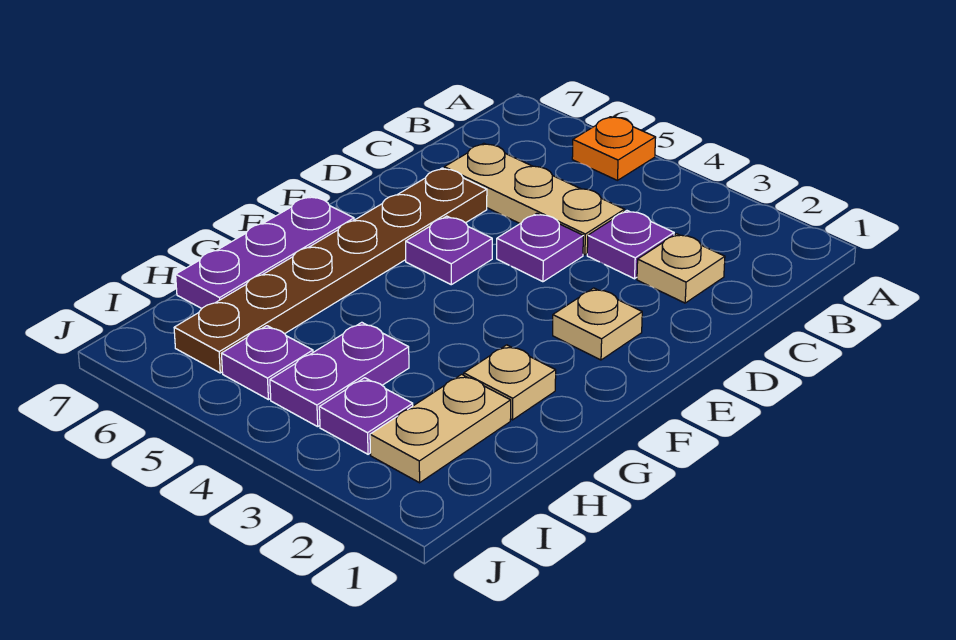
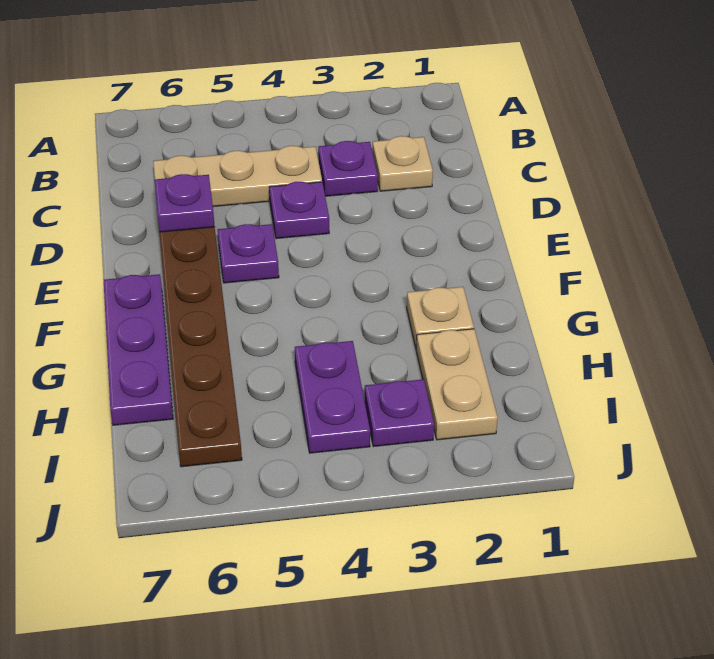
orange plate A5 level 1 -> none
tan plate E2 level 1 -> none
purple plate I5 level 1 -> purple plate D6 level 2

